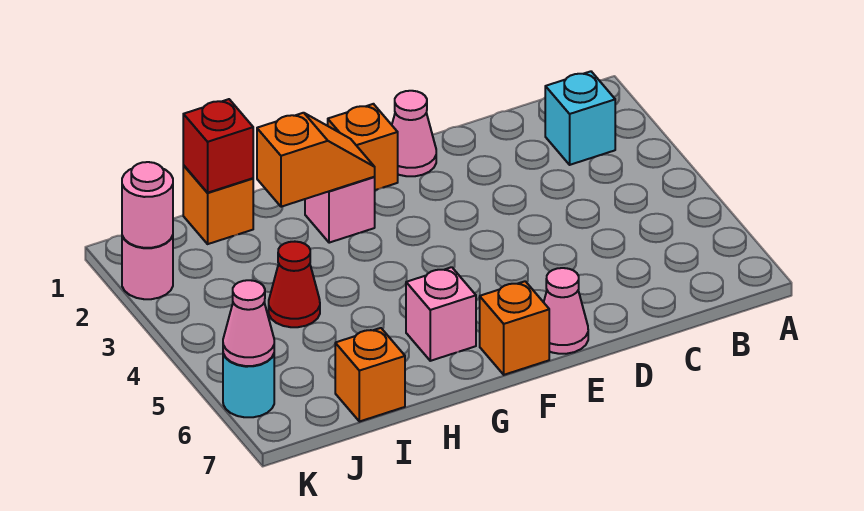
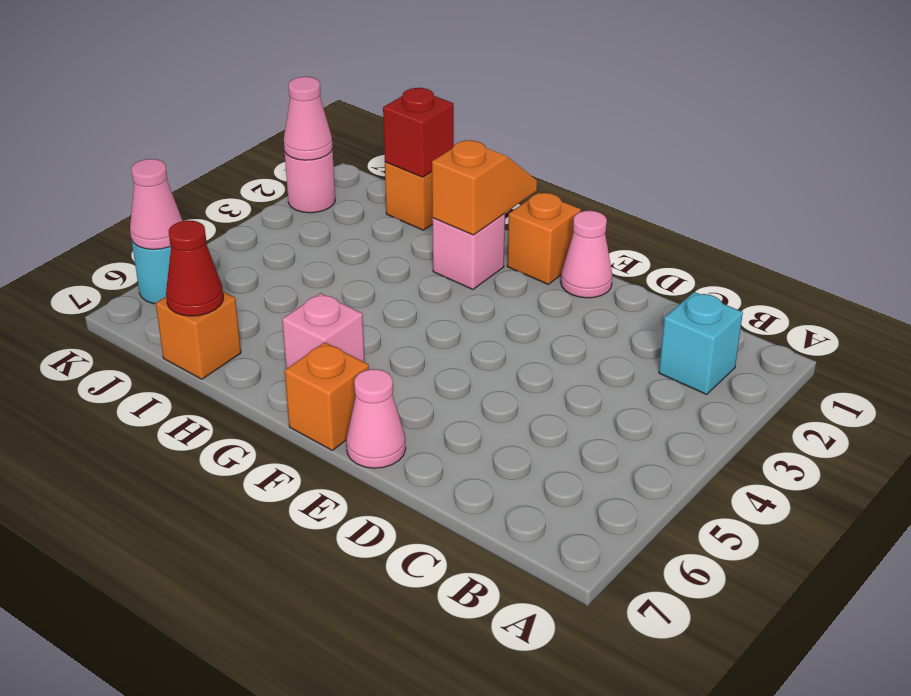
orange slope G2:H2 level 2 top H -> orange slope G1:G2 level 2 top 2
red cone I4 level 1 -> red cone I7 level 2
pink round brick K2 level 2 -> pink cone K2 level 2

